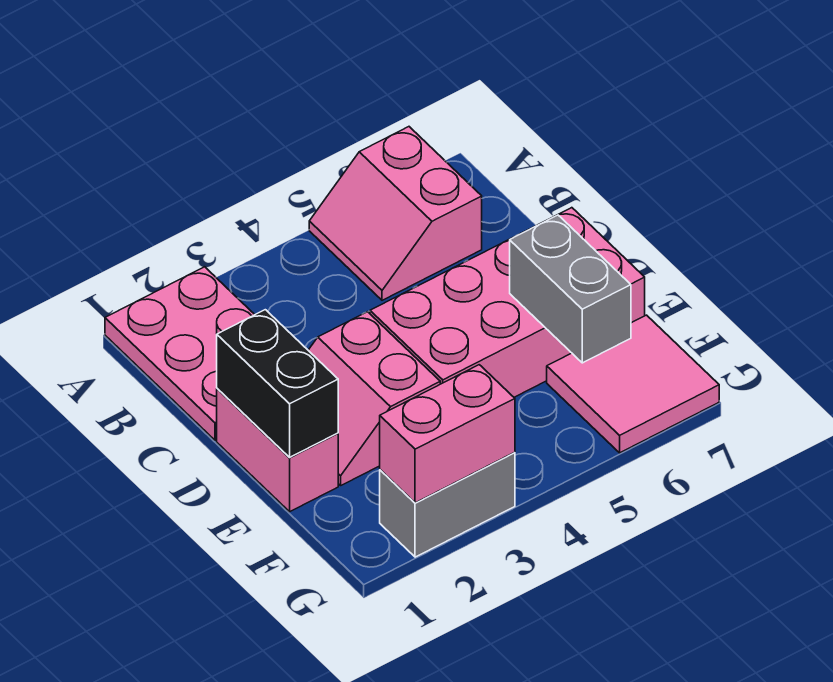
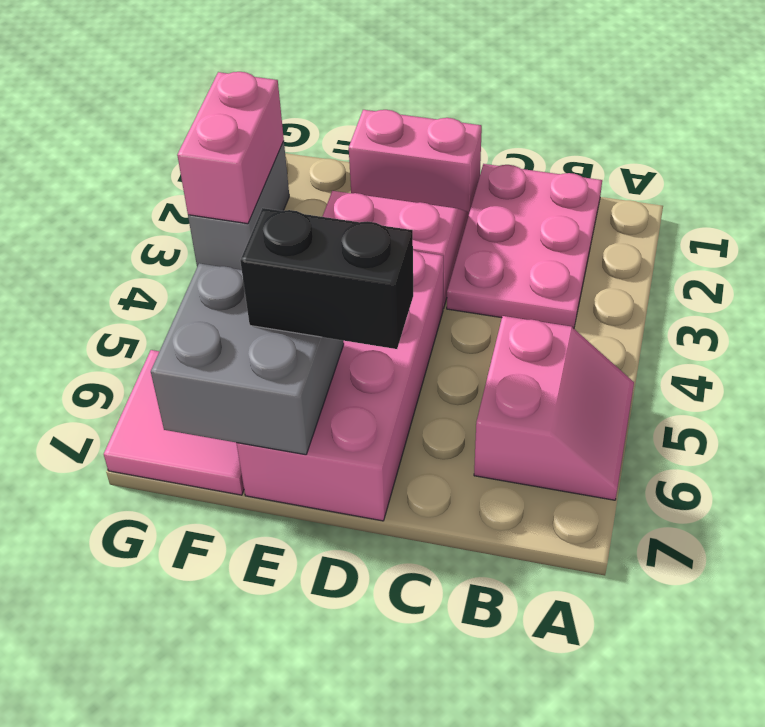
pink plate A1:C2 level 1 -> pink plate B1:C3 level 1
pink slope A5:B6 level 1 top 6 -> pink slope A5:B6 level 1 top B
black brick D1:E1 level 2 -> black brick D6:E6 level 3
grey brick E6:F6 level 2 -> grey brick E6:F7 level 2

